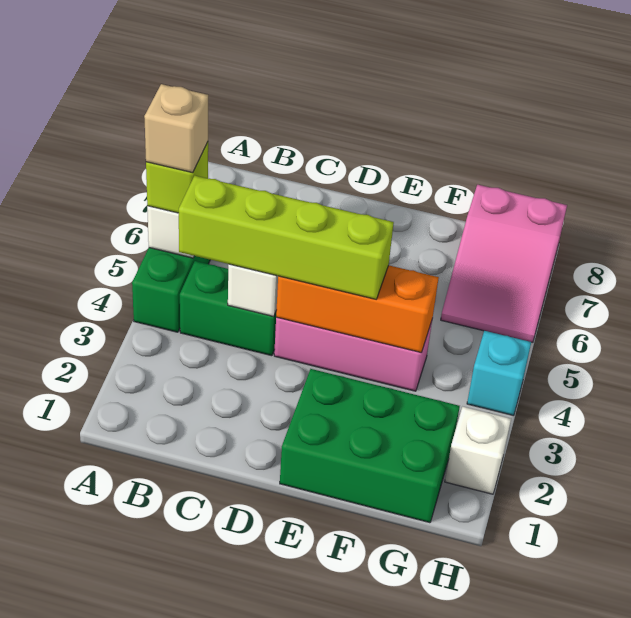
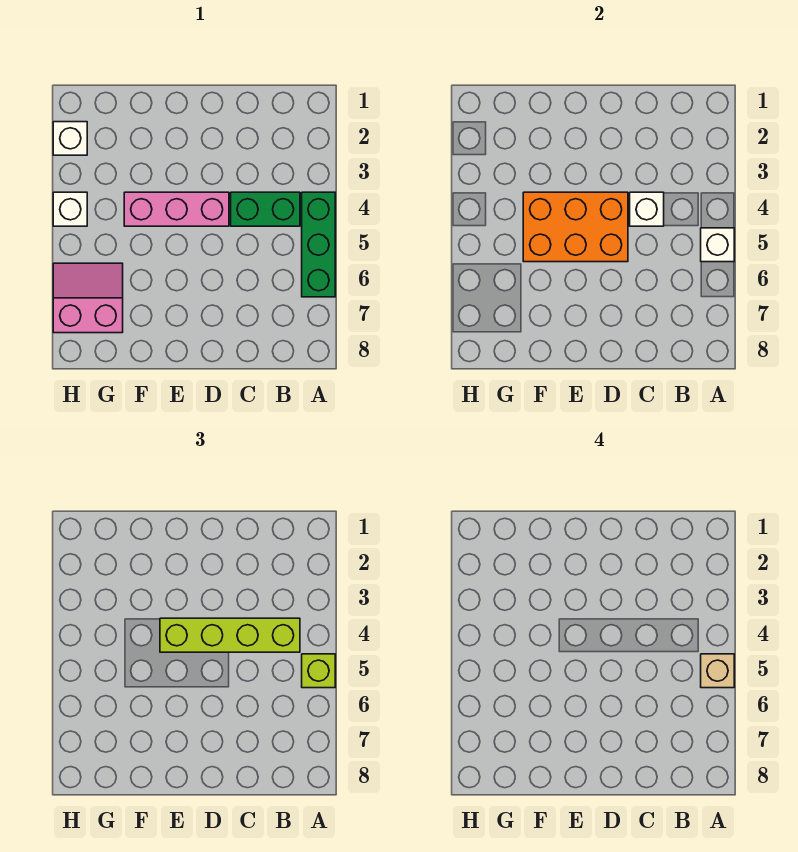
orange brick D4:F4 level 2 -> orange brick D4:F5 level 2
green brick E1:G2 level 1 -> none
pink slope G6:H8 level 1 top 8 -> pink slope G6:H7 level 1 top 7
cyan brick H4 level 1 -> white brick H4 level 1

